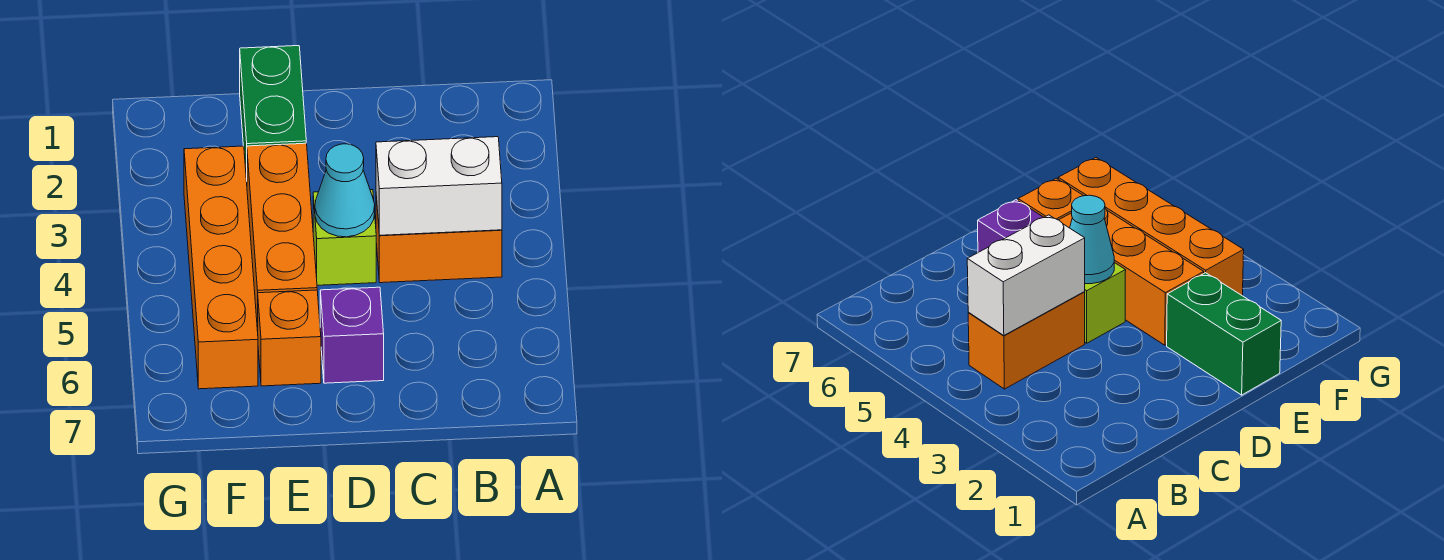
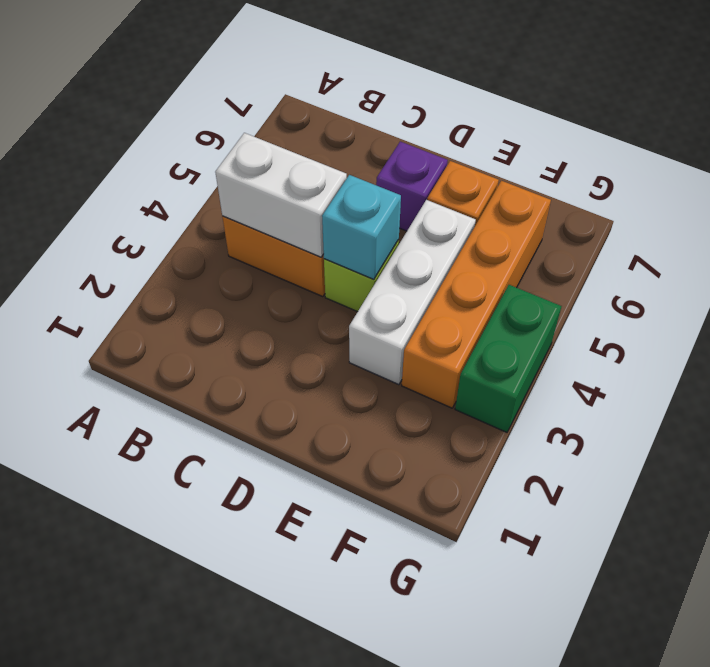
cyan cone D4 level 2 -> cyan brick D4 level 2
green brick E1:E2 level 1 -> green brick G3:G4 level 1
orange brick E3:E5 level 1 -> white brick E3:E5 level 1

